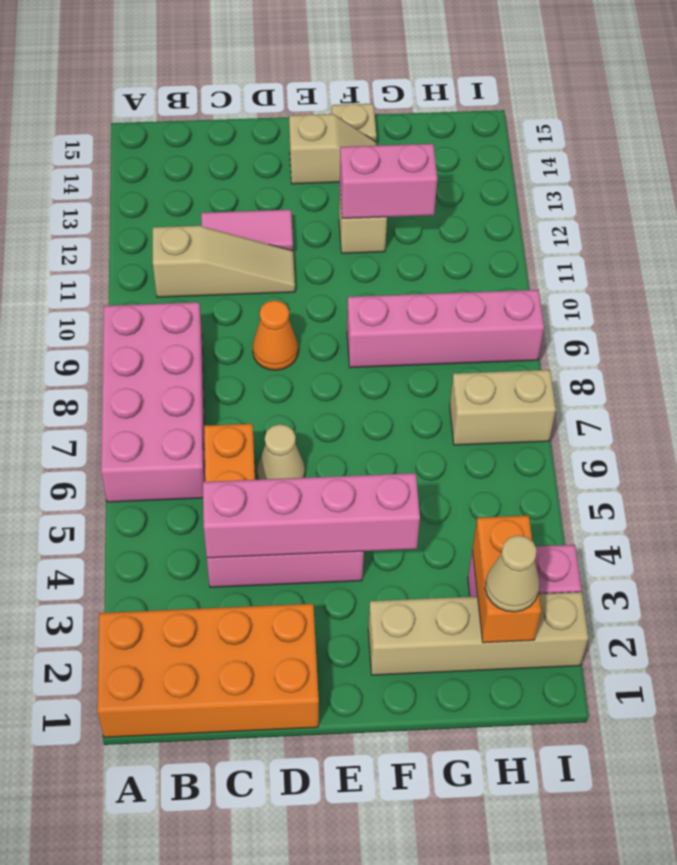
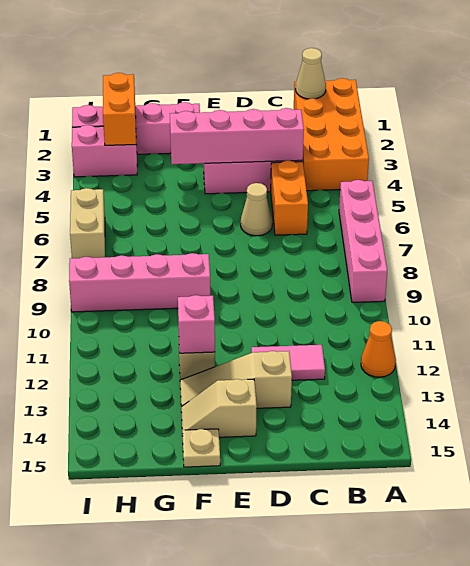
orange brick A1:D2 level 1 -> orange brick A1:B4 level 1
pink brick A6:B9 level 1 -> pink brick A6:A9 level 1
tan slope B11:D11 level 1 top B -> tan slope D13:F13 level 1 top D
orange cone D9 level 1 -> orange cone A12 level 1
tan brick F2:I2 level 1 -> pink brick F2:I2 level 1
pink brick F12:G12 level 2 -> pink brick F12 level 2
tan cone H2 level 3 -> tan cone B1 level 2
tan brick H7:I7 level 1 -> tan brick I6:I7 level 1

